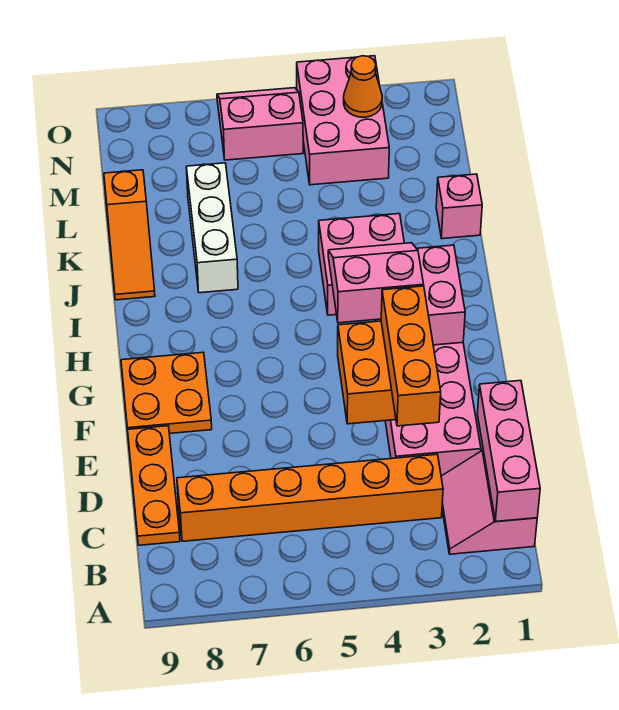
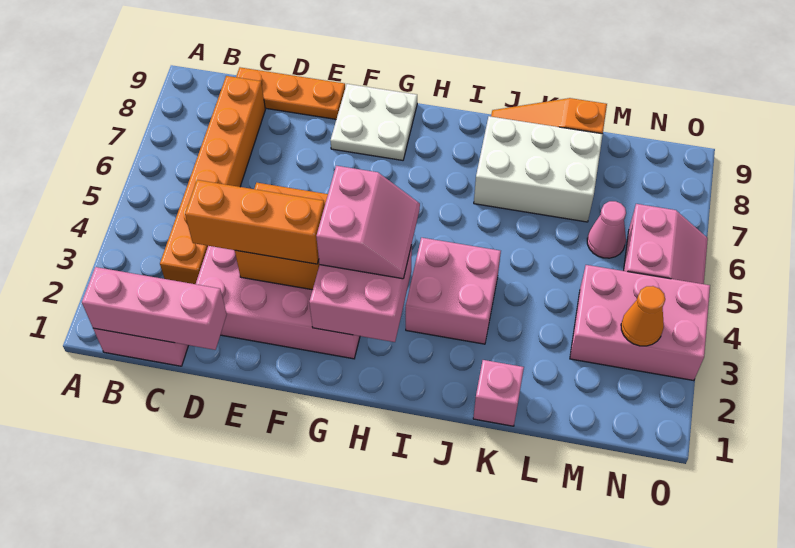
orange plate F8:G9 level 1 -> white plate F8:G9 level 1
white brick J7:L7 level 1 -> white brick J7:L8 level 1
none -> pink cone M6 level 1

